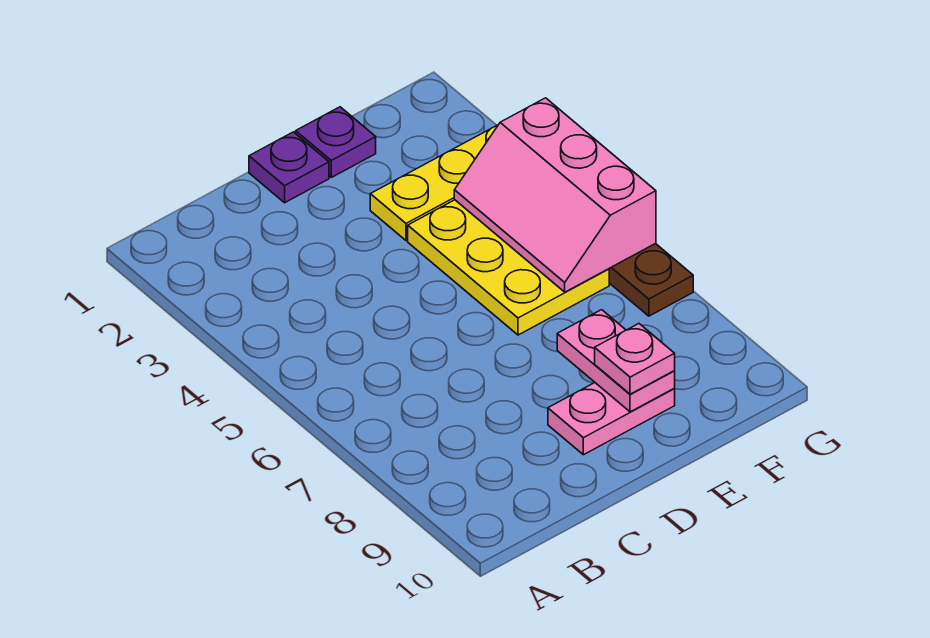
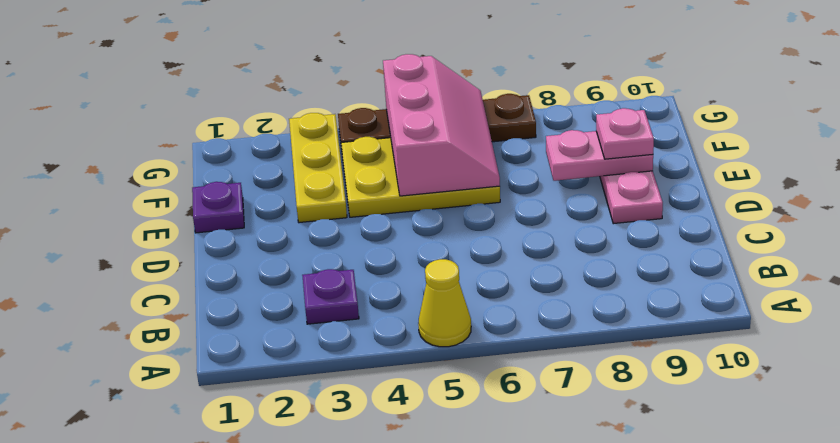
none -> yellow cone A5 level 1
purple plate D1 level 1 -> purple plate B3 level 1
pink slope F4:G6 level 2 top G -> pink slope E5:G6 level 2 top 5

